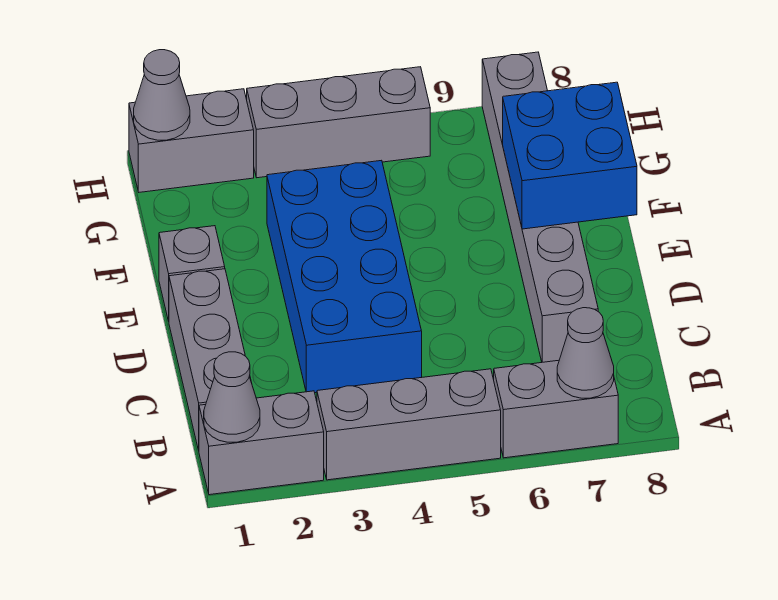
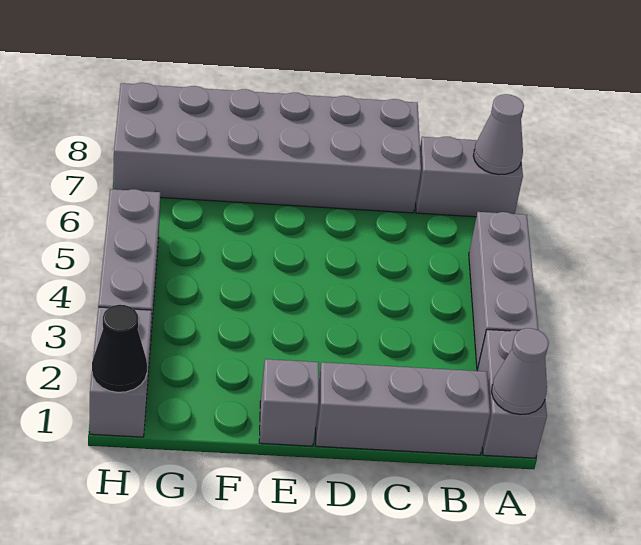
grey brick A6:A7 level 1 -> grey brick A7:B7 level 1
blue brick C3:F4 level 1 -> none
grey brick C7:H7 level 1 -> grey brick C7:H8 level 1
blue brick E7:F8 level 2 -> none
grey cone H1 level 2 -> black cone H1 level 2

